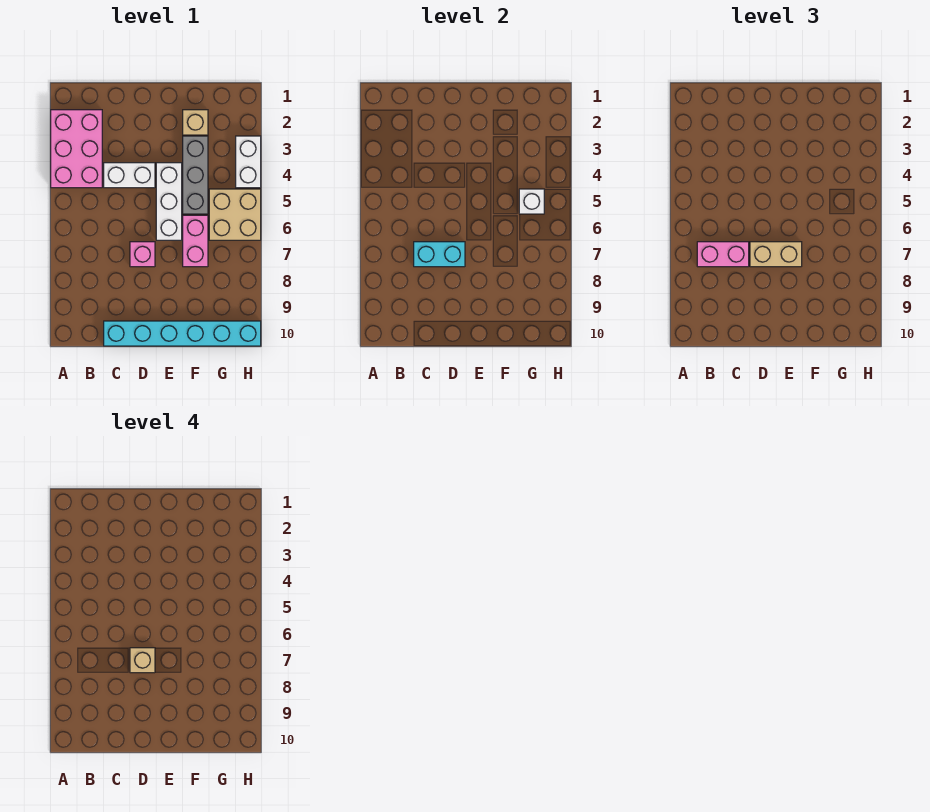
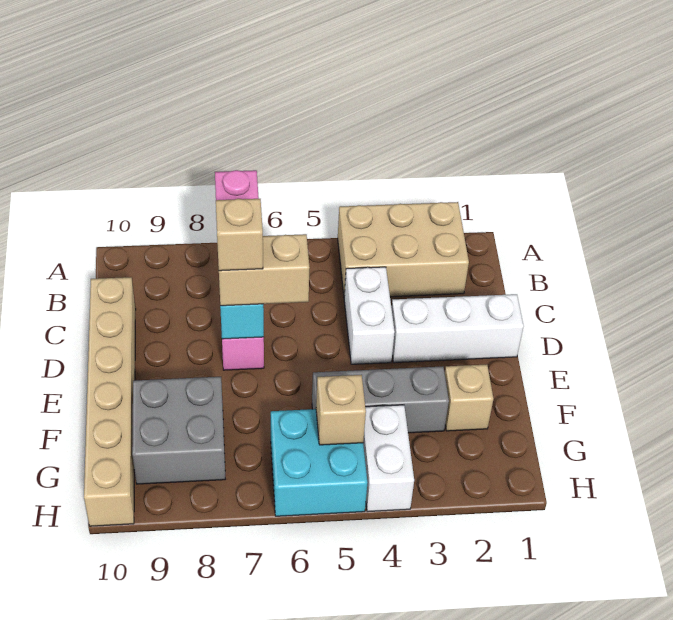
pink brick A2:B4 level 1 -> tan brick A2:B4 level 1
cyan brick C10:H10 level 1 -> tan brick C10:H10 level 1
tan brick D7:E7 level 3 -> tan brick D6:D7 level 3
white brick E4:E6 level 1 -> white brick D1:D3 level 1
pink brick F6:F7 level 1 -> none
none -> grey brick F8:G9 level 1
tan brick G5:H6 level 1 -> cyan brick G5:H6 level 1
white brick G5 level 2 -> tan brick G5 level 2
white brick H3:H4 level 1 -> white brick G4:H4 level 1

